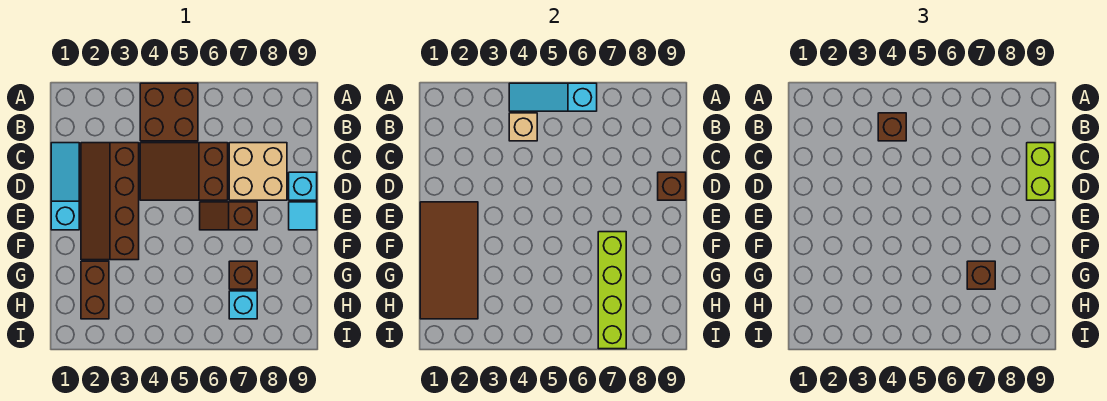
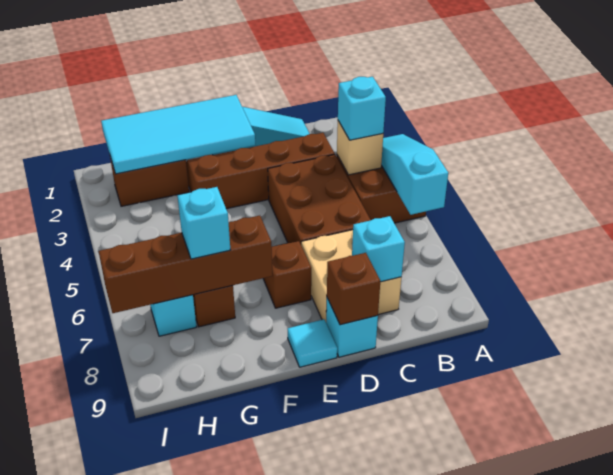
brown brick B4 level 3 -> cyan brick B4 level 3
brown slope C4:D6 level 1 top 6 -> brown brick C4:D6 level 1
none -> cyan brick C8 level 2
lime brick C9:D9 level 3 -> none
brown tile E1:H2 level 2 -> cyan tile E1:H2 level 2
lime brick F7:I7 level 2 -> brown brick F7:I7 level 2
brown brick G7 level 3 -> cyan brick G7 level 3

